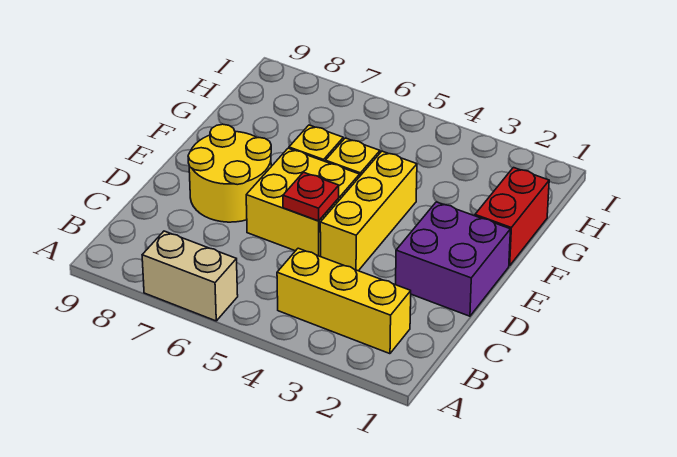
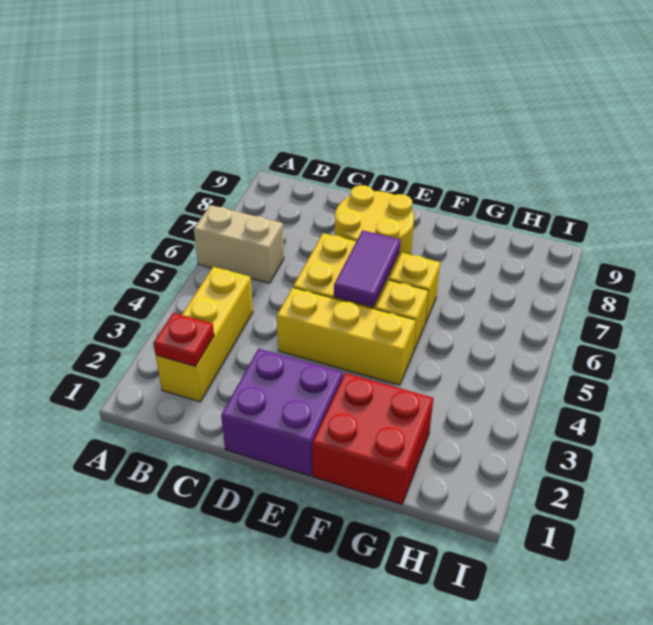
tan brick A6:A7 level 1 -> tan brick A6:B6 level 1
red plate D5 level 2 -> red plate B2 level 2
none -> purple tile E5:E6 level 2
red brick F1:G1 level 1 -> red brick F1:G2 level 1

